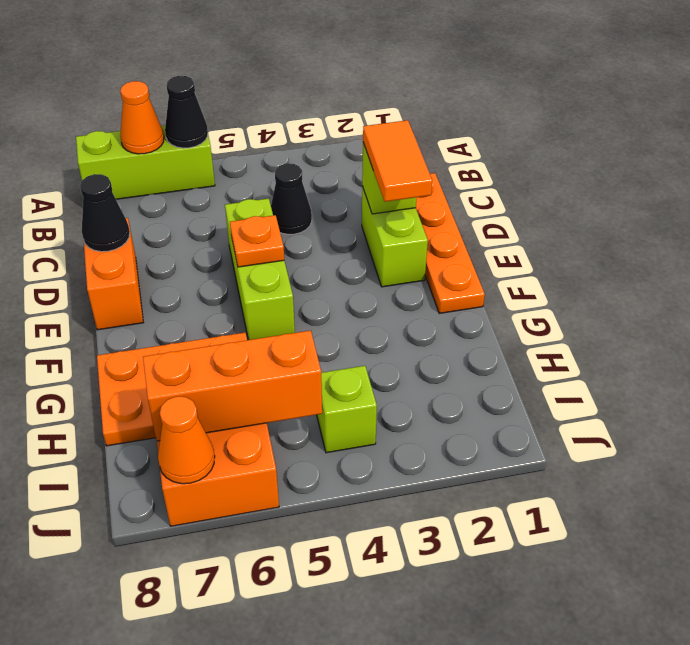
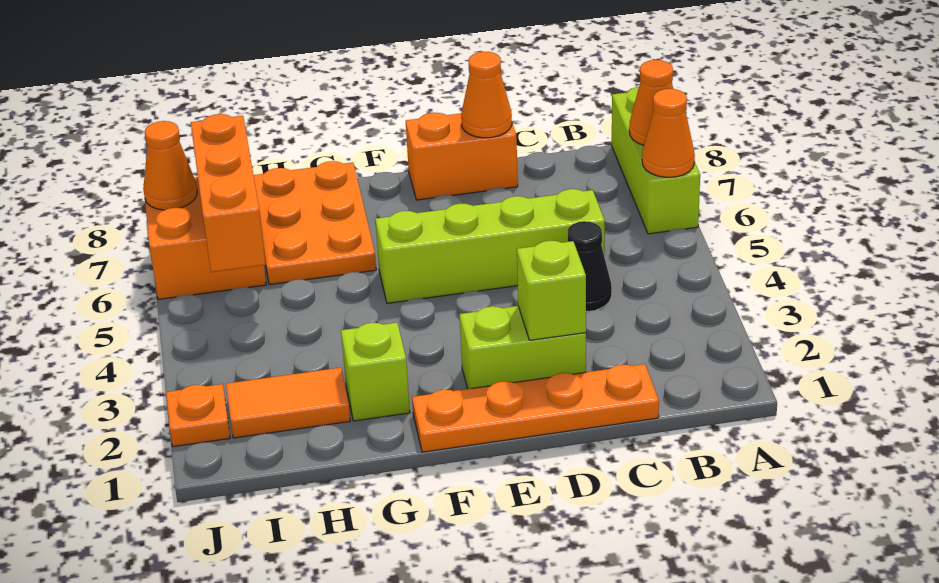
black cone A6 level 2 -> orange cone A6 level 2
orange tile D2:E2 level 3 -> orange tile H2:I2 level 1
lime brick D5:F5 level 1 -> lime brick C5:F5 level 1
black cone D8 level 2 -> orange cone D8 level 2
orange plate E5 level 2 -> orange plate J2 level 1
lime brick I4 level 1 -> lime brick G2 level 1

